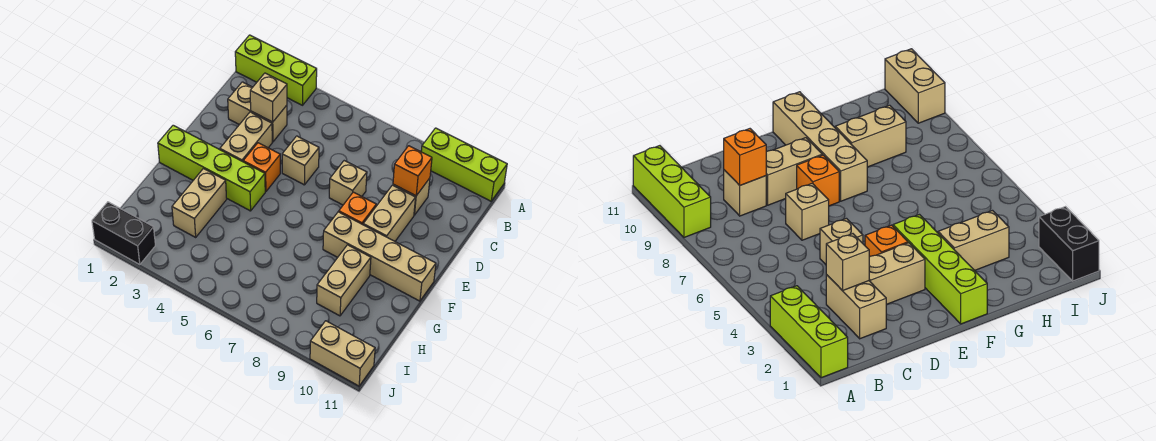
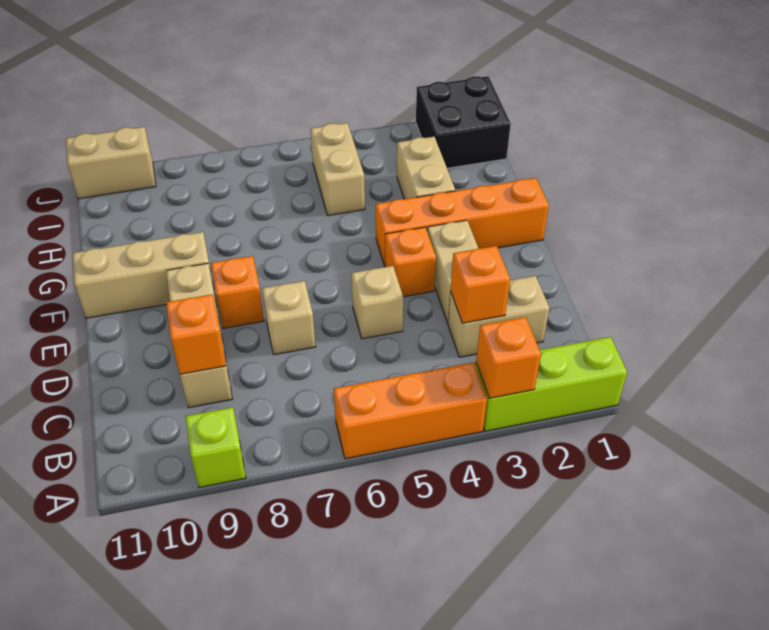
none -> orange brick A3 level 2
none -> orange brick A4:A6 level 1
lime brick A9:A11 level 1 -> lime brick A9 level 1
tan brick C3 level 2 -> orange brick C3 level 2
lime brick F1:F4 level 1 -> orange brick F1:F4 level 1
tan brick F8:F11 level 1 -> tan brick F9:F11 level 1
tan brick G9:H9 level 1 -> tan brick H5:I5 level 1
black brick J1:J2 level 1 -> black brick I1:J2 level 1

